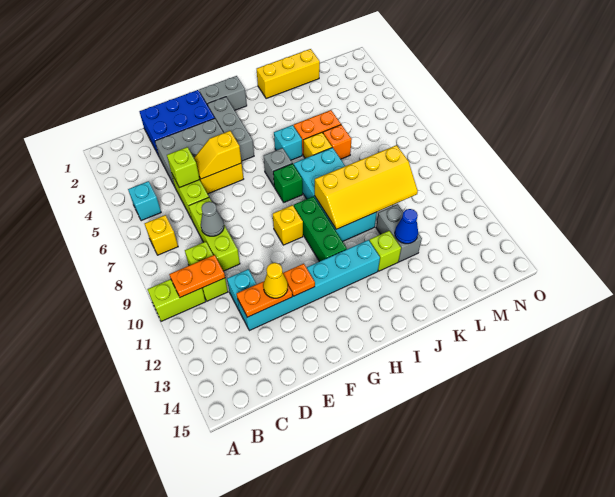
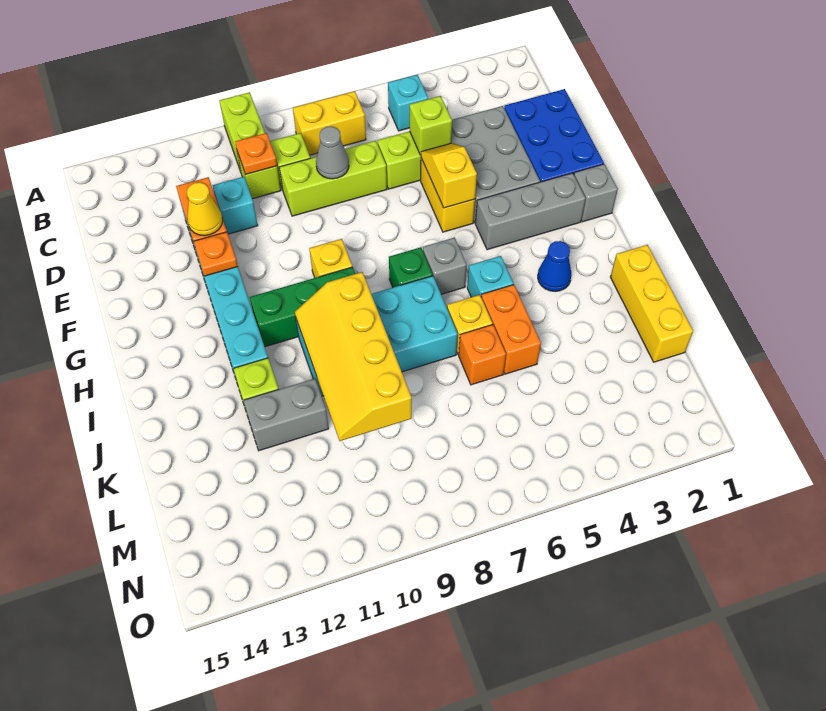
yellow brick B7 level 1 -> yellow brick B7:B8 level 1
orange plate B10:C10 level 2 -> orange plate C10 level 2
grey brick G1:H1 level 1 -> grey brick G1 level 1
blue cone K12 level 2 -> blue cone I3 level 1

